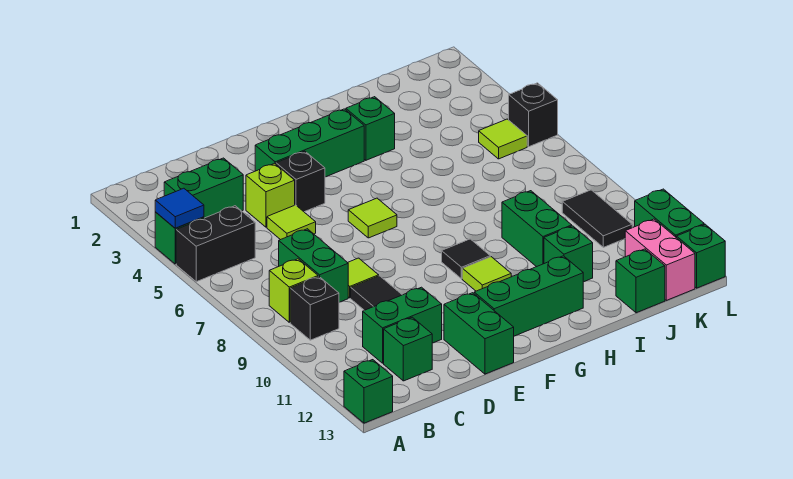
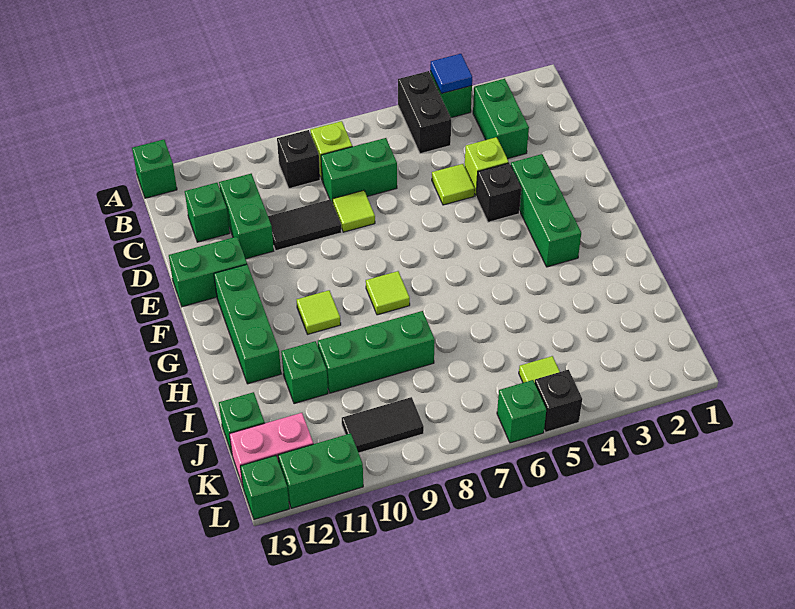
lime tile F6 level 1 -> lime tile G8 level 1
black tile G9 level 1 -> none
green brick H3 level 1 -> green brick L6 level 1
green brick I9:I10 level 1 -> green brick I8:I10 level 1

